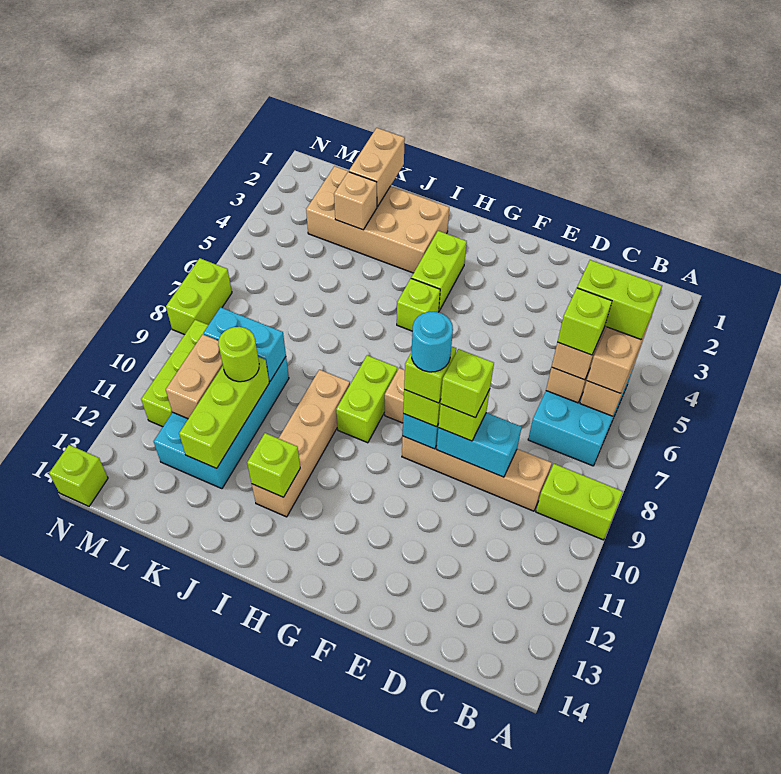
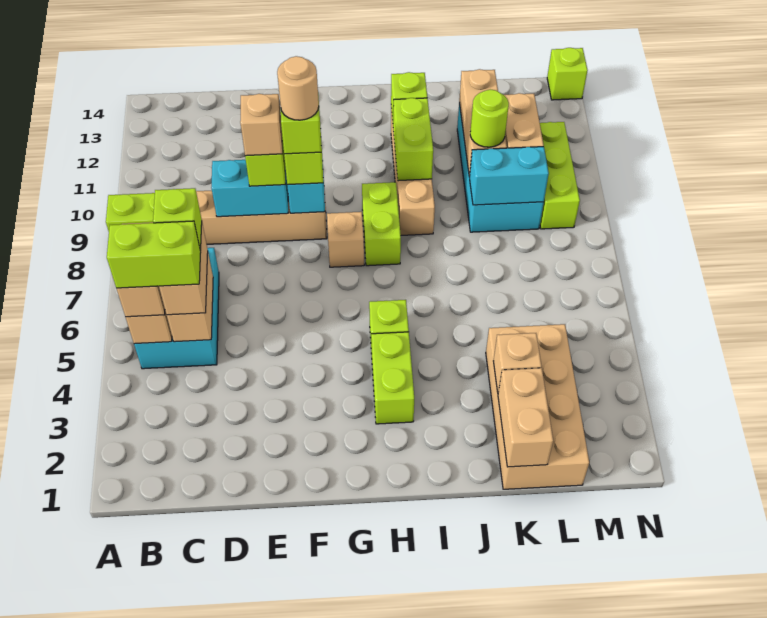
lime brick E9 level 4 -> tan brick E9 level 4
cyan round brick F9 level 5 -> tan round brick F9 level 5
tan brick I2:L3 level 1 -> tan brick K1:L4 level 1
lime brick K10:K12 level 2 -> tan brick K10:K12 level 2
lime brick N7:N8 level 1 -> lime brick I10:I11 level 2

